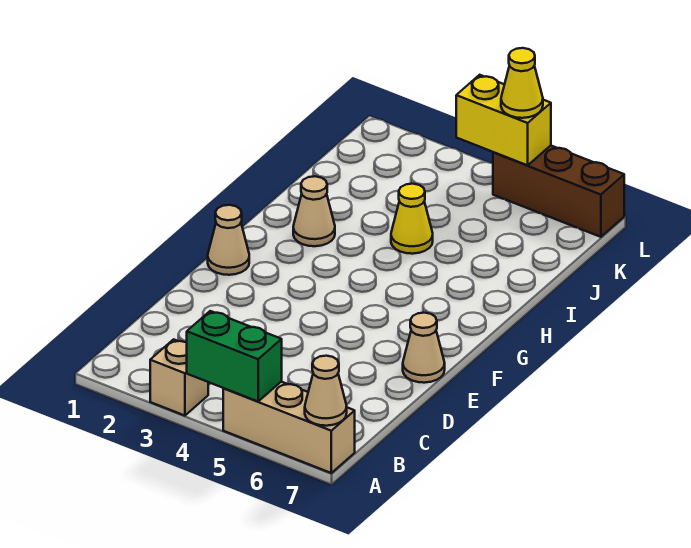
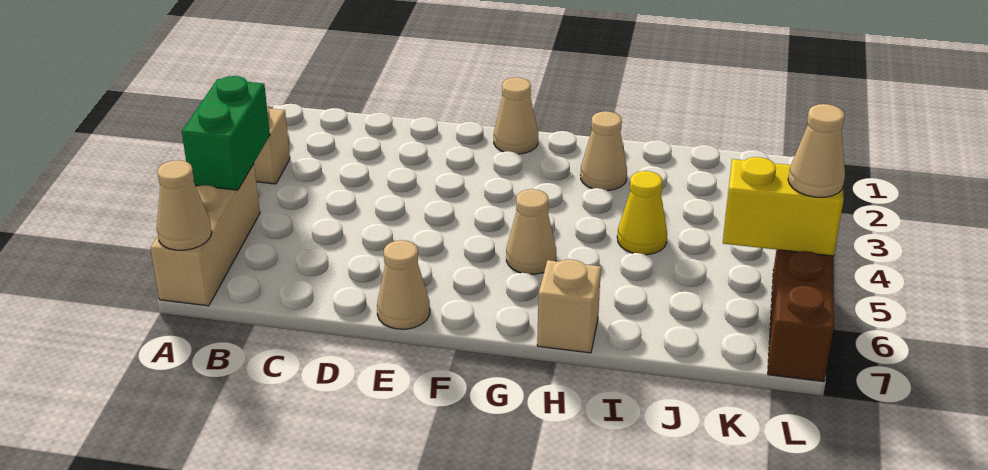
none -> tan cone G5 level 1
none -> tan brick H7 level 1
yellow brick L4:L5 level 2 -> yellow brick K5:L5 level 2
yellow cone L5 level 3 -> tan cone L5 level 3

